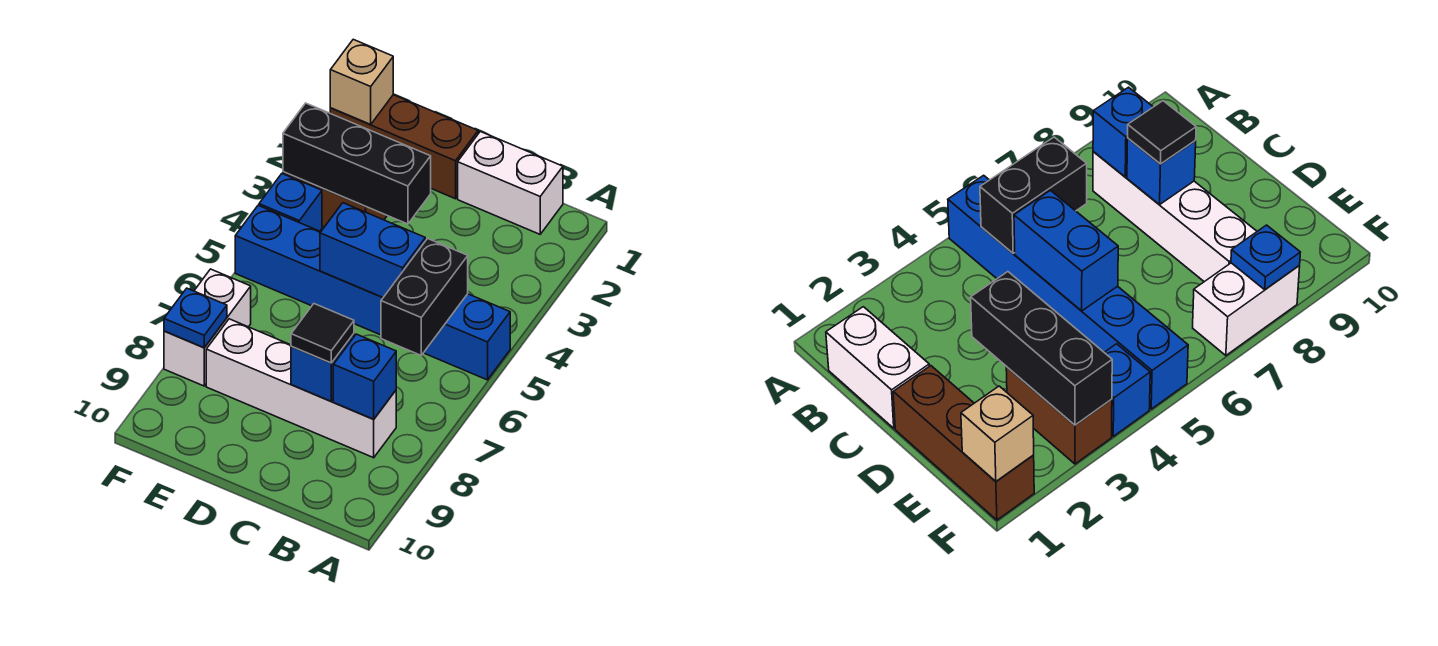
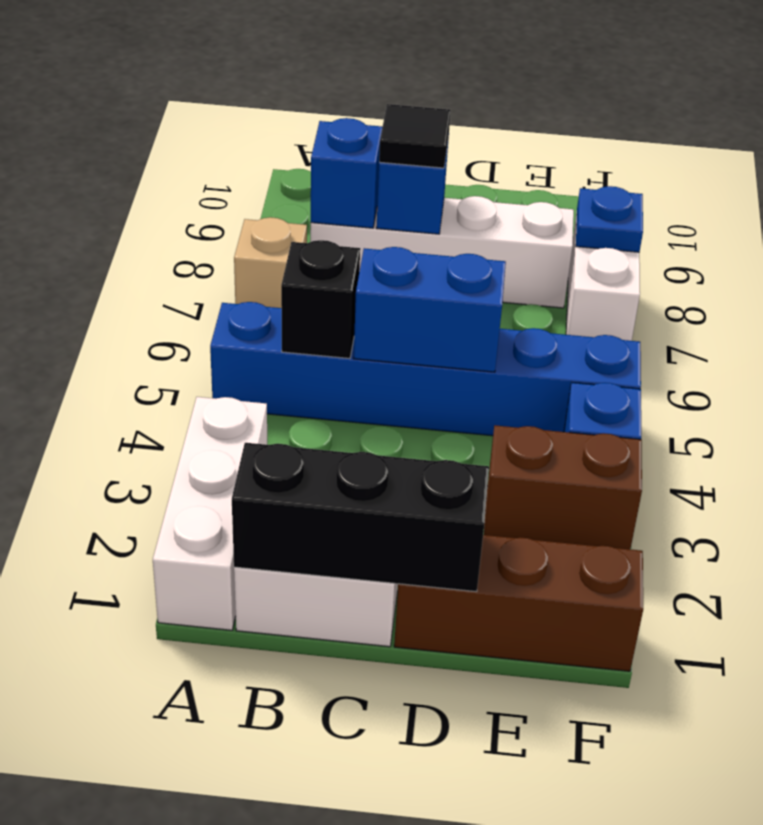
none -> white brick A1:A3 level 1
black brick B5:B6 level 2 -> black brick B5 level 2
black brick D3:F3 level 2 -> black brick B1:D1 level 2
tan brick F1 level 2 -> tan brick A7 level 1

